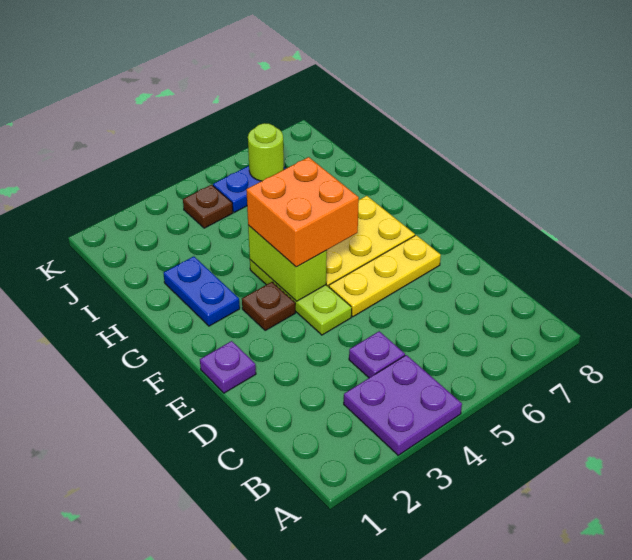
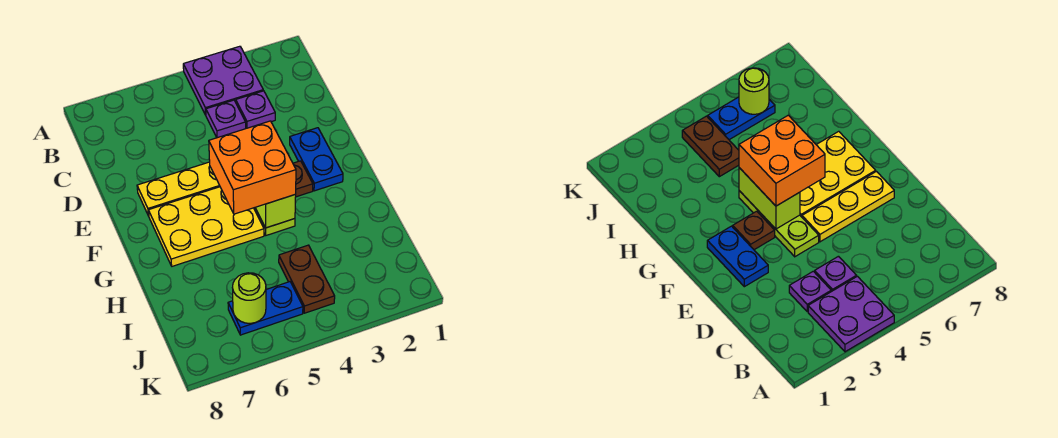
purple plate E1 level 1 -> purple plate C3 level 1
blue plate G2:H2 level 1 -> blue plate E2:F2 level 1
brown plate J4 level 1 -> brown plate I4:J4 level 1

